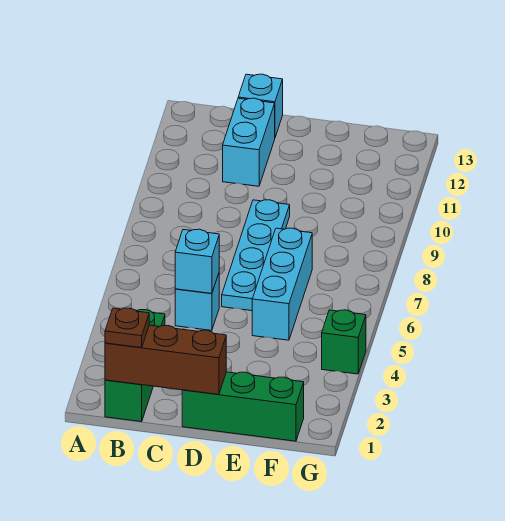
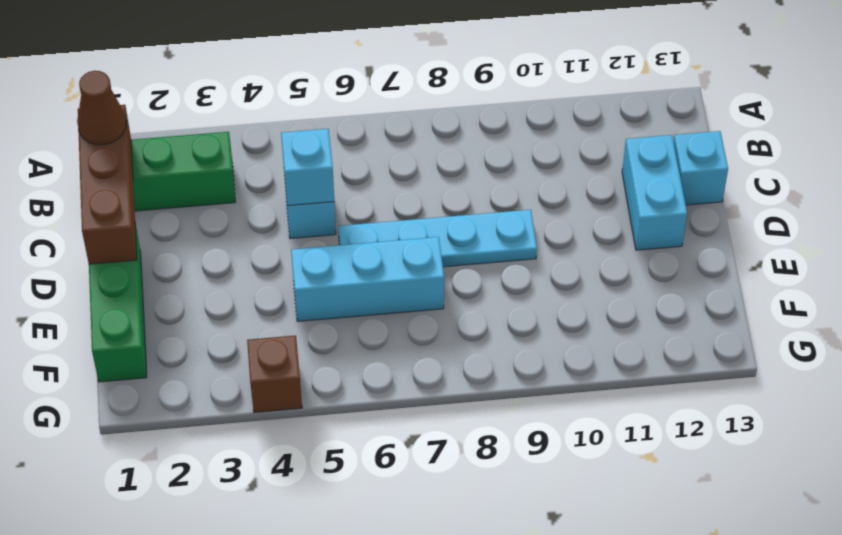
brown plate B1 level 3 -> brown cone B1 level 3
cyan brick C11:C12 level 1 -> cyan brick C12:D12 level 1
green brick G4 level 1 -> brown brick G4 level 1

